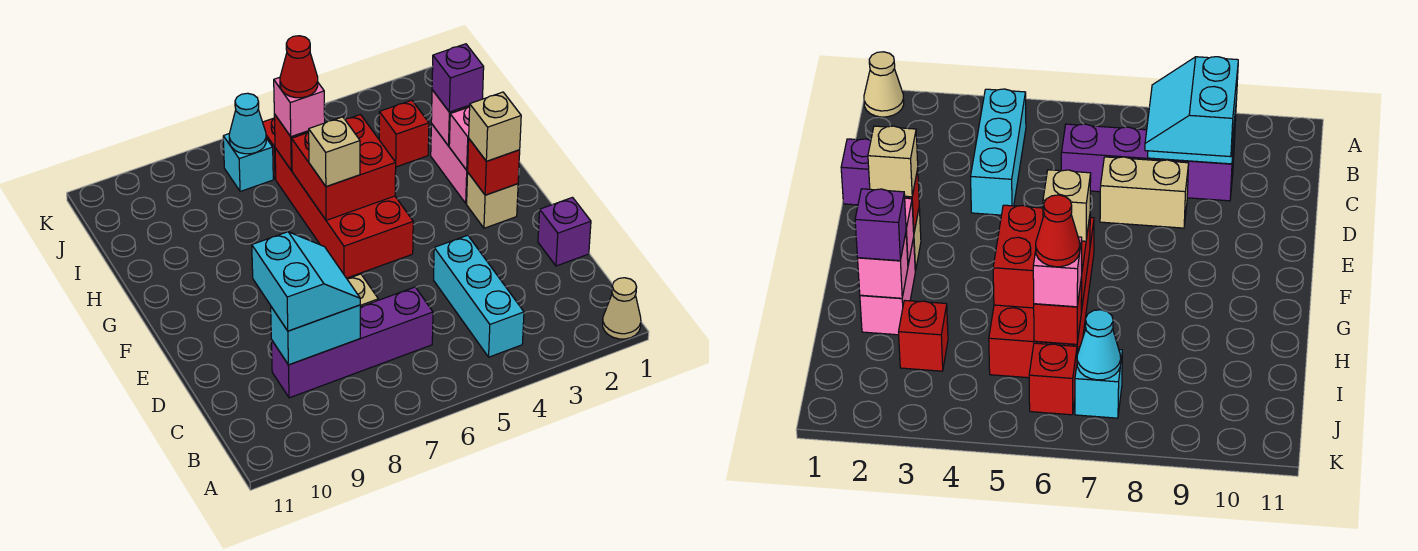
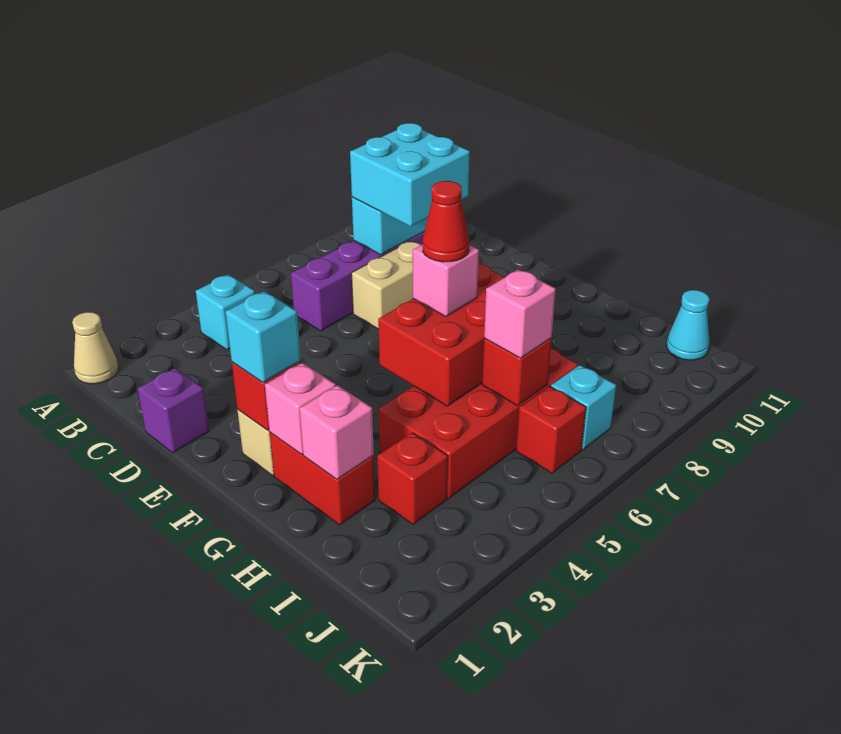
cyan brick B4:D4 level 1 -> cyan brick B4 level 1
cyan slope C8:D9 level 3 top 9 -> cyan brick C8:D9 level 3
tan brick F2 level 3 -> cyan brick F2 level 3
red brick F5:I6 level 1 -> red brick H4:I7 level 1
pink brick G2:H2 level 1 -> red brick G2:H2 level 1
red brick G5:H6 level 2 -> red brick G5:H7 level 2
tan brick G6 level 3 -> pink brick G6 level 3
purple brick H2 level 3 -> none
red cone I6 level 4 -> red cone G6 level 4
cyan cone J7 level 2 -> cyan cone J11 level 1

